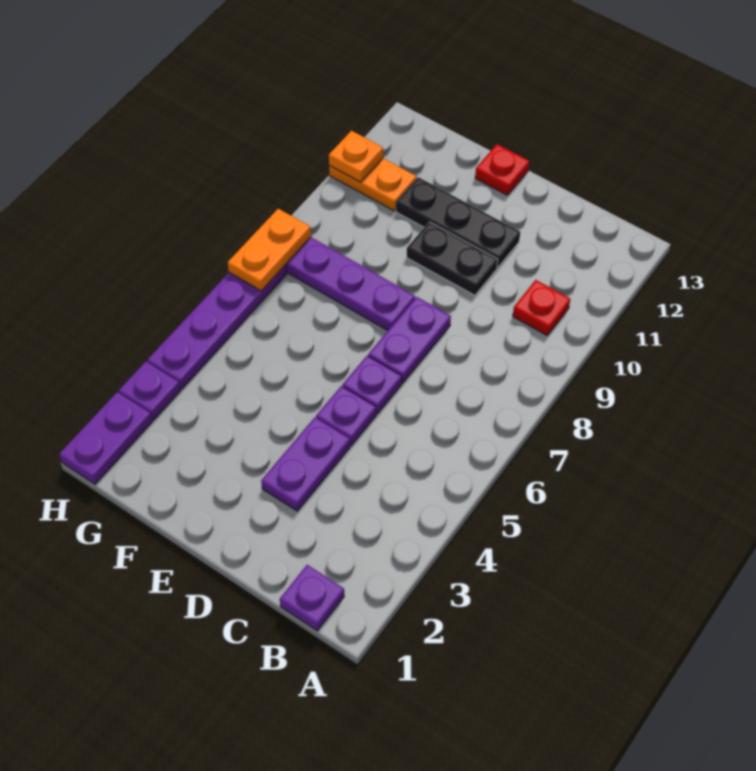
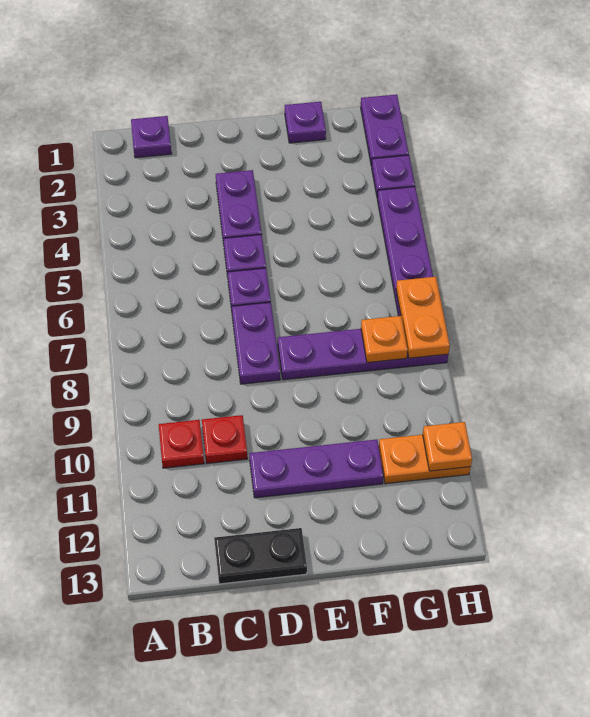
black plate D10:E10 level 1 -> black plate C13:D13 level 1
black plate D11:F11 level 1 -> purple plate D11:F11 level 1
red plate E13 level 1 -> red plate C10 level 1
none -> purple plate F1 level 1
none -> orange plate G8 level 2

